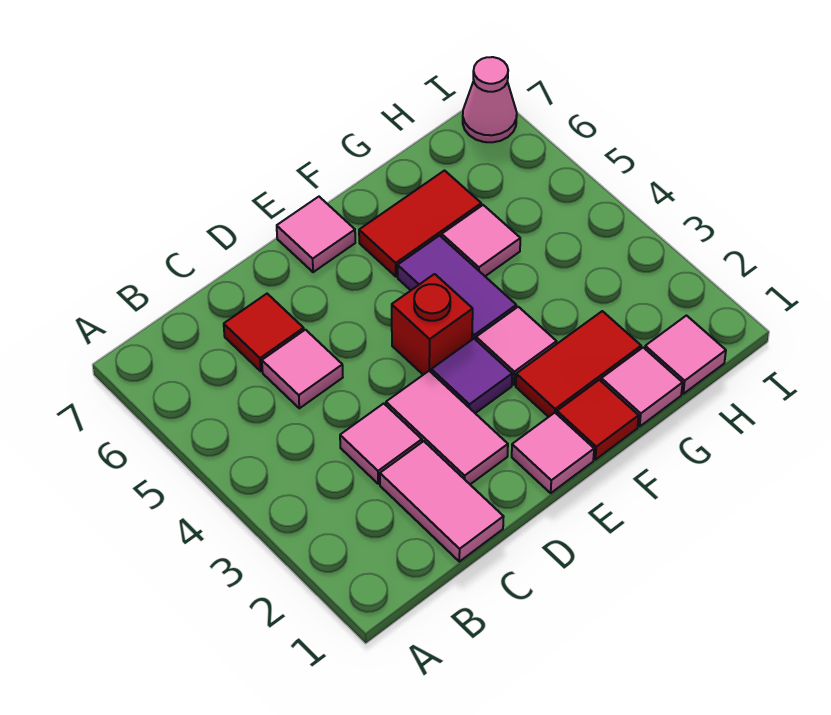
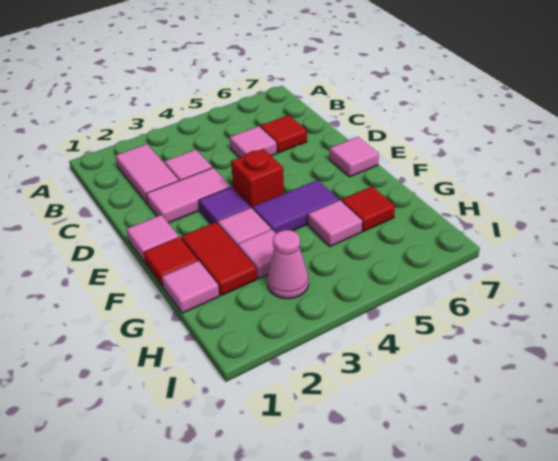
pink tile C1:C2 level 1 -> pink tile B2:C2 level 1
red tile F6:G6 level 1 -> red tile G6 level 1
pink tile H1 level 1 -> pink tile G3 level 1
pink cone I7 level 1 -> pink cone H3 level 1

